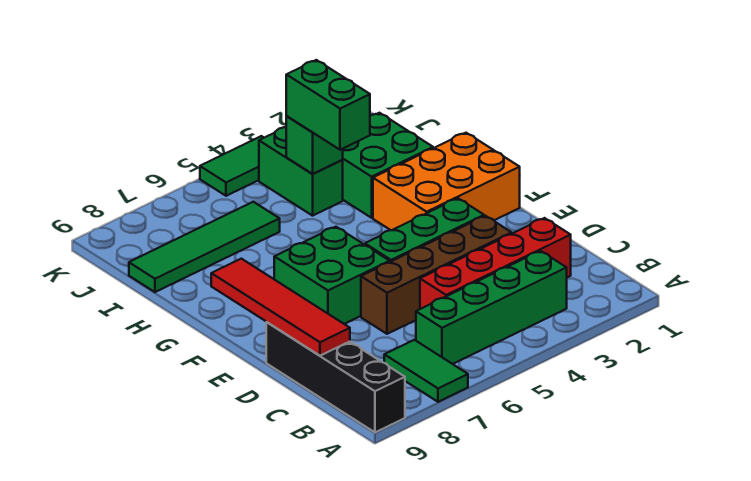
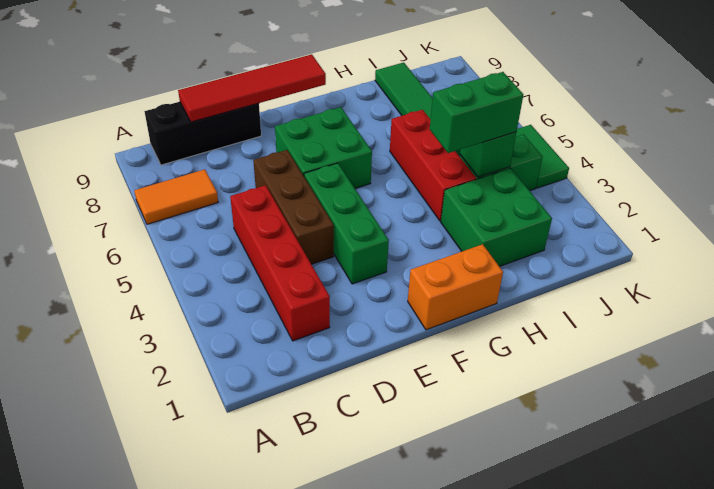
green tile A7:B7 level 1 -> orange tile A7:B7 level 1
black brick A9:D9 level 1 -> black brick B9:D9 level 1
green brick B3:B6 level 1 -> none
brown brick D3:D6 level 1 -> brown brick D4:D6 level 1
orange brick F1:G3 level 1 -> orange brick F1:G1 level 1
none -> red brick H4:H6 level 1

